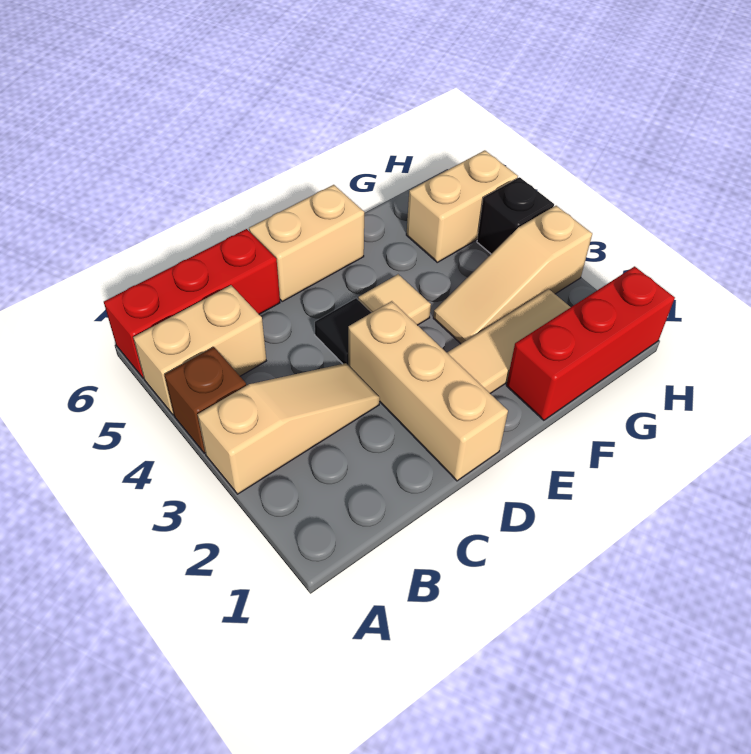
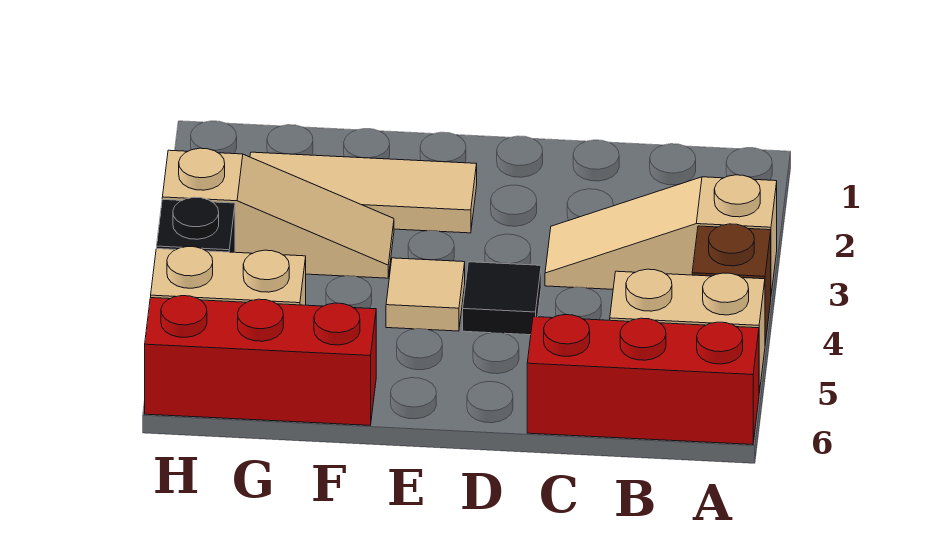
tan brick D1:D3 level 1 -> none
tan brick D6:E6 level 1 -> none
red brick F1:H1 level 1 -> red brick F6:H6 level 1

